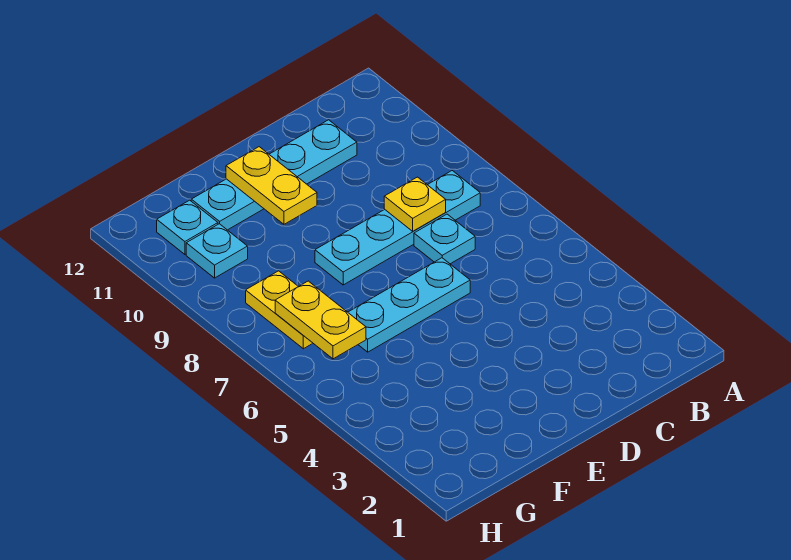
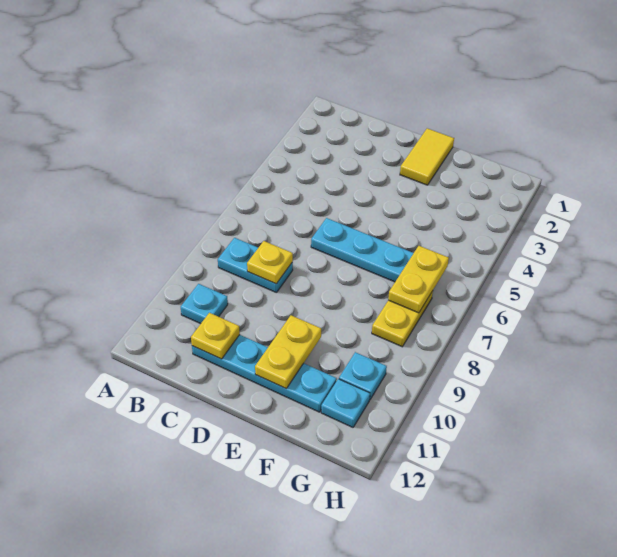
cyan plate B8:E8 level 1 -> cyan plate B8:C8 level 1
cyan plate C7 level 1 -> cyan plate B10 level 1
none -> yellow plate C11 level 2
none -> yellow tile E1:E2 level 1

